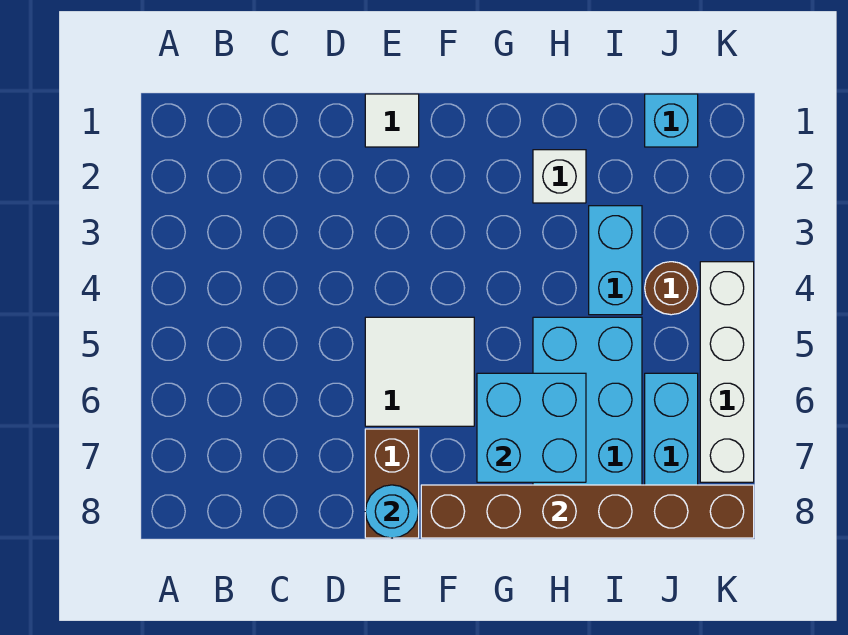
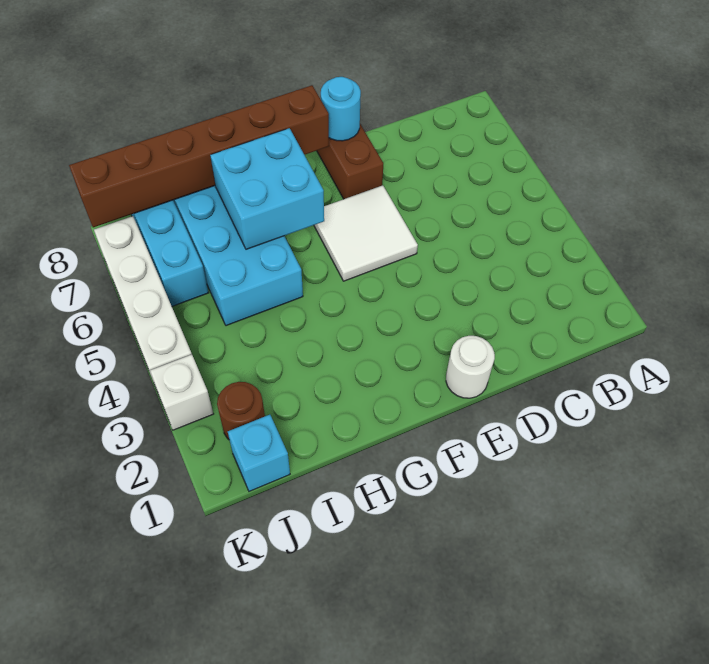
white tile E1 level 1 -> white round brick E1 level 1
white brick H2 level 1 -> white brick K3 level 1
cyan brick I3:I4 level 1 -> none
brown round brick J4 level 1 -> brown round brick J2 level 1

